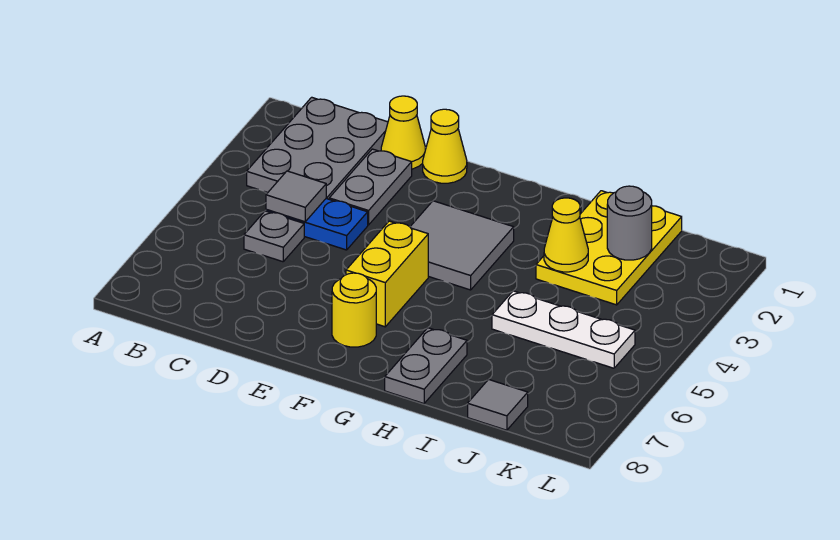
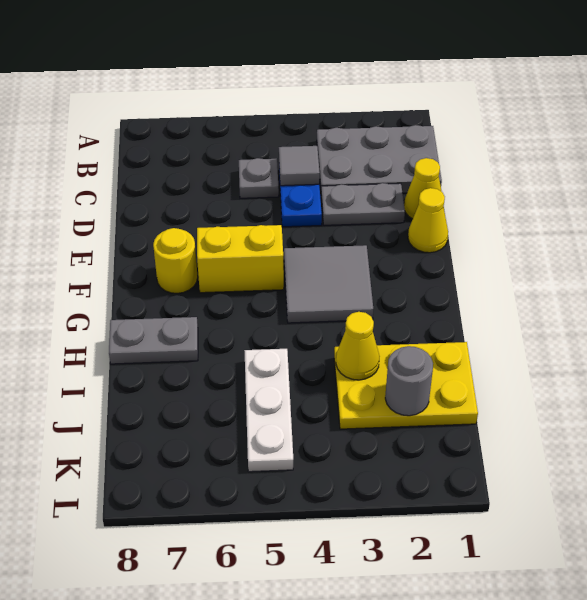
grey tile J8 level 1 -> none

